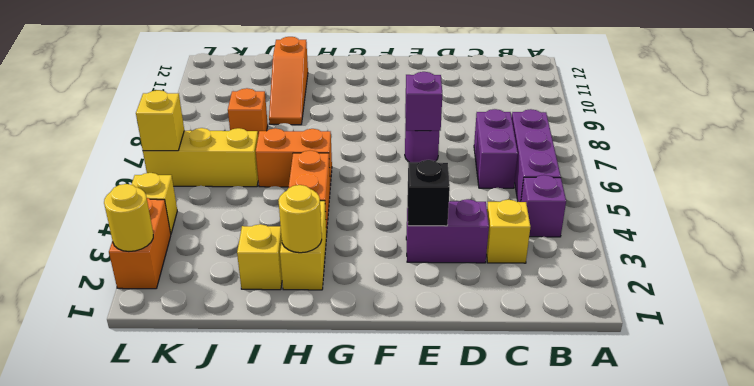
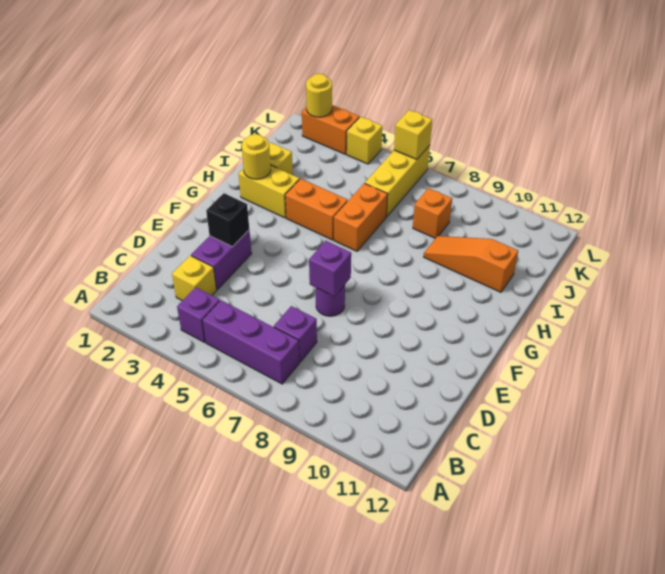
purple brick C6:C7 level 1 -> purple brick C7 level 1

